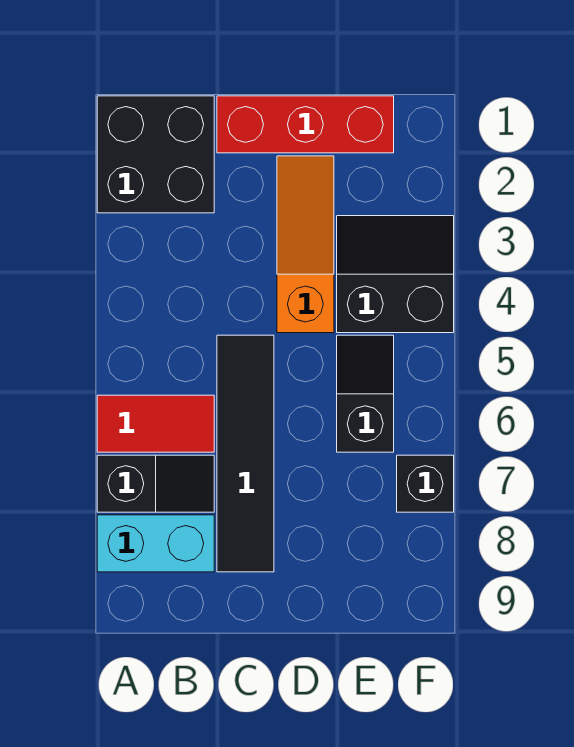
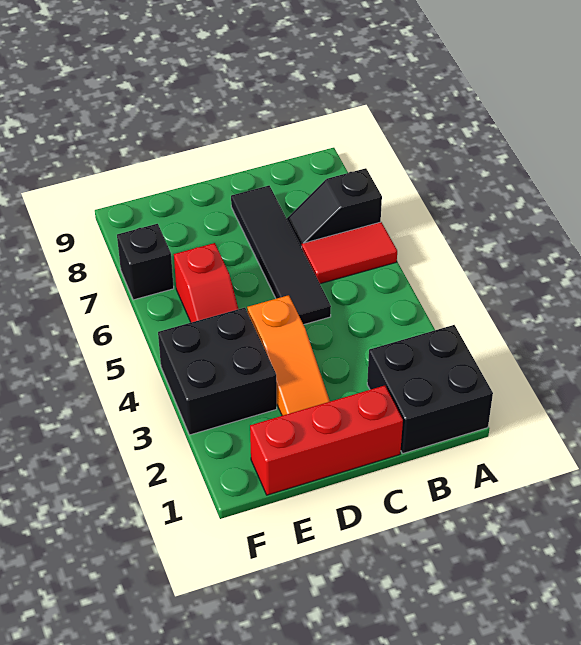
cyan brick A8:B8 level 1 -> none
black slope E3:F4 level 1 top 4 -> black brick E3:F4 level 1
black slope E5:E6 level 1 top 6 -> red slope E5:E6 level 1 top 6

